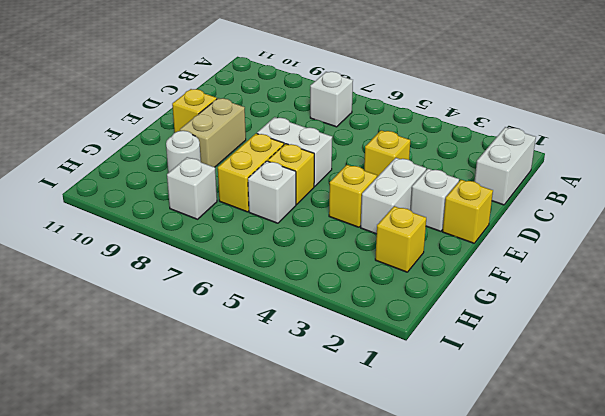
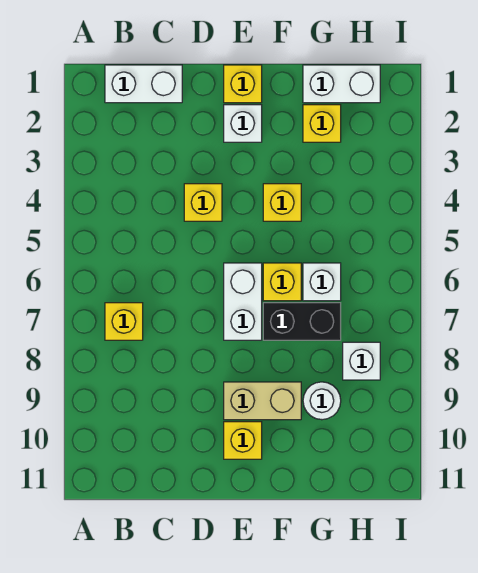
white brick B7 level 1 -> yellow brick B7 level 1
white brick E3:F3 level 1 -> white brick G1:H1 level 1
yellow brick F7:G7 level 1 -> black brick F7:G7 level 1

